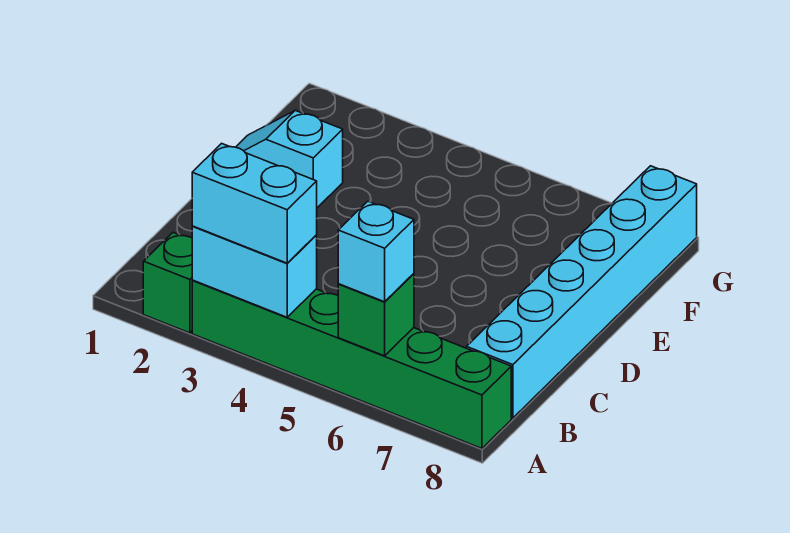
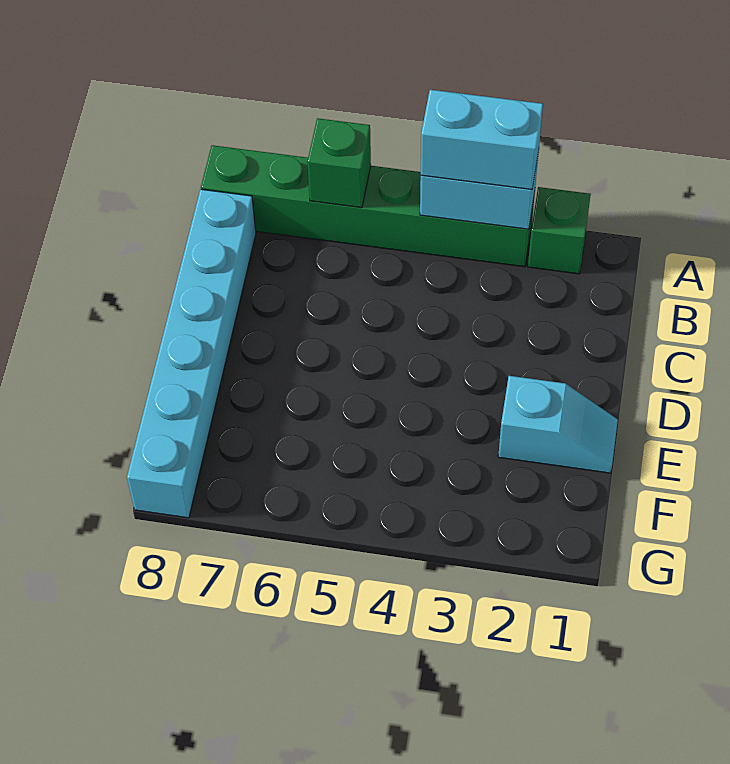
cyan brick A6 level 3 -> none

